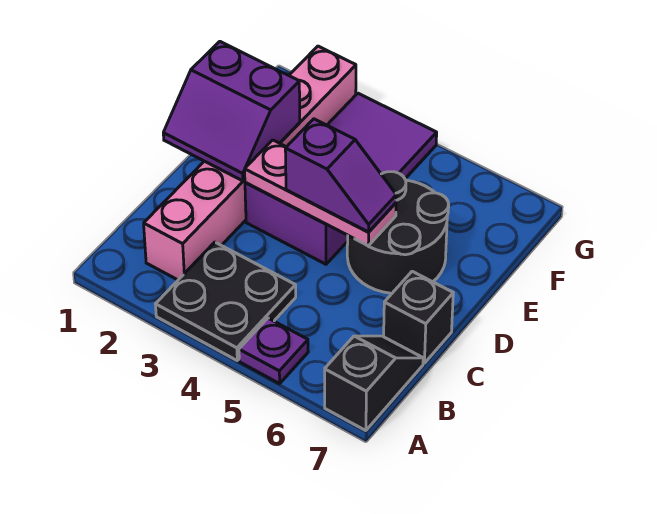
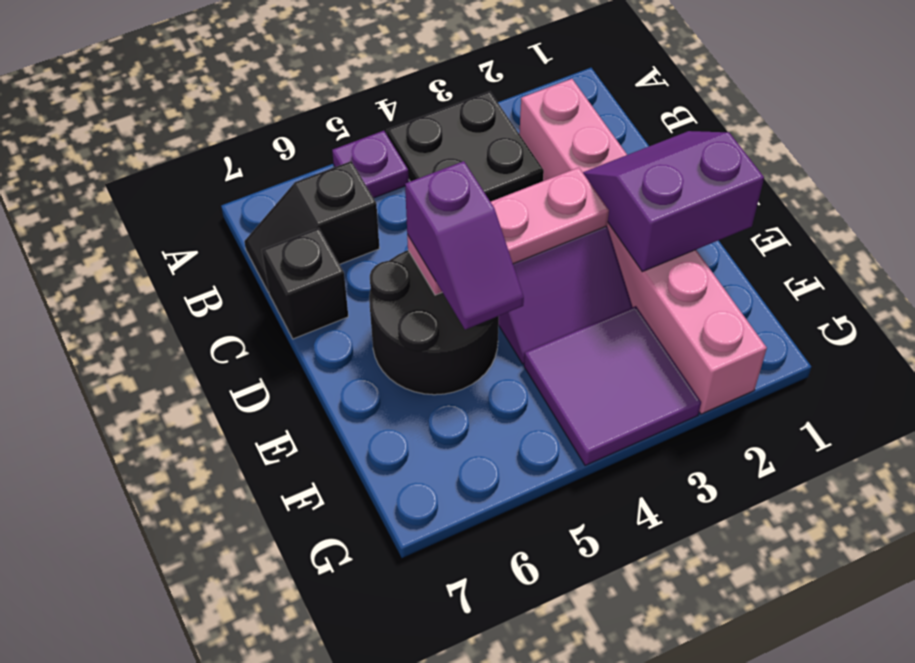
black slope A7:B7 level 1 top A -> black slope B6:B7 level 1 top 6
purple slope D4:D5 level 3 top 4 -> purple slope D5:E5 level 3 top D

